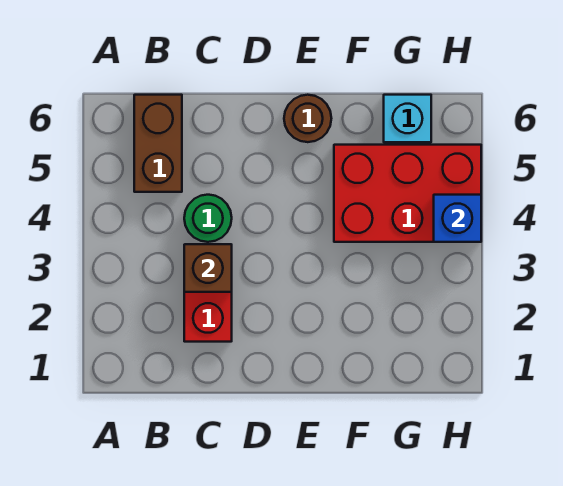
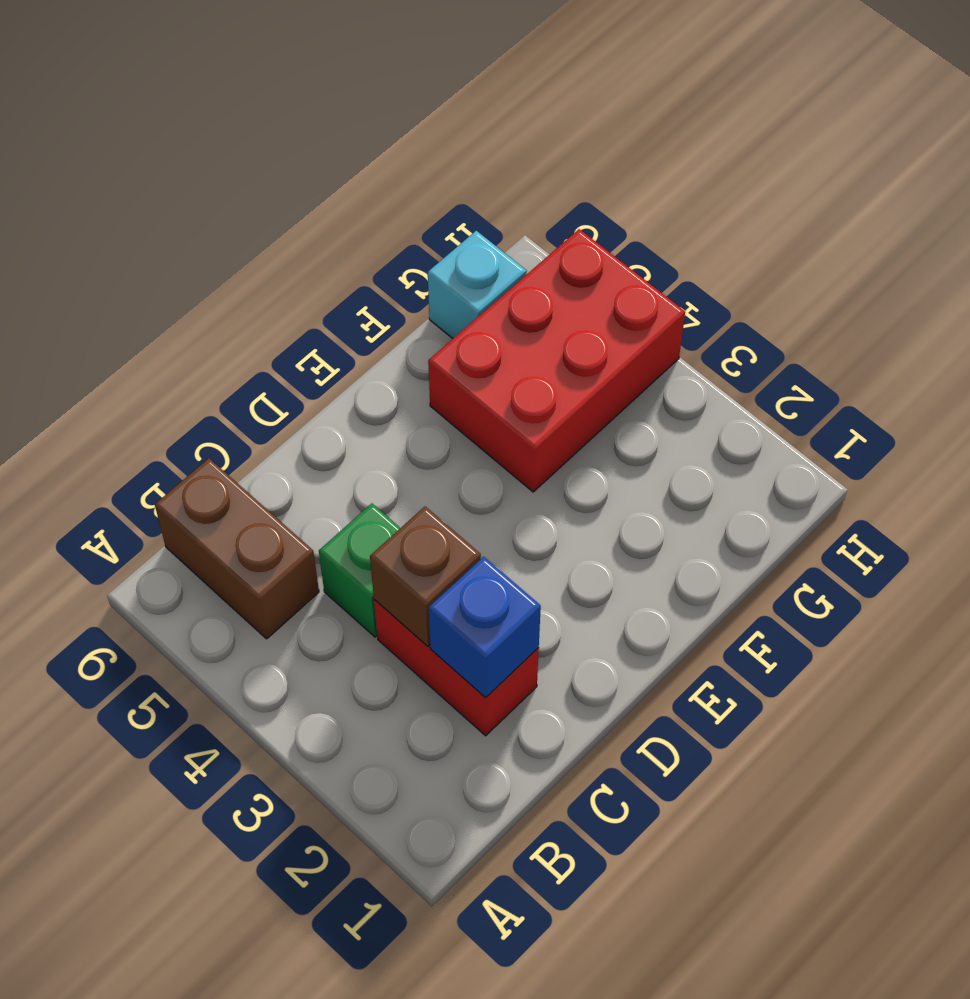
green round brick C4 level 1 -> green brick C4 level 1
brown round brick E6 level 1 -> none
blue brick H4 level 2 -> blue brick C2 level 2

